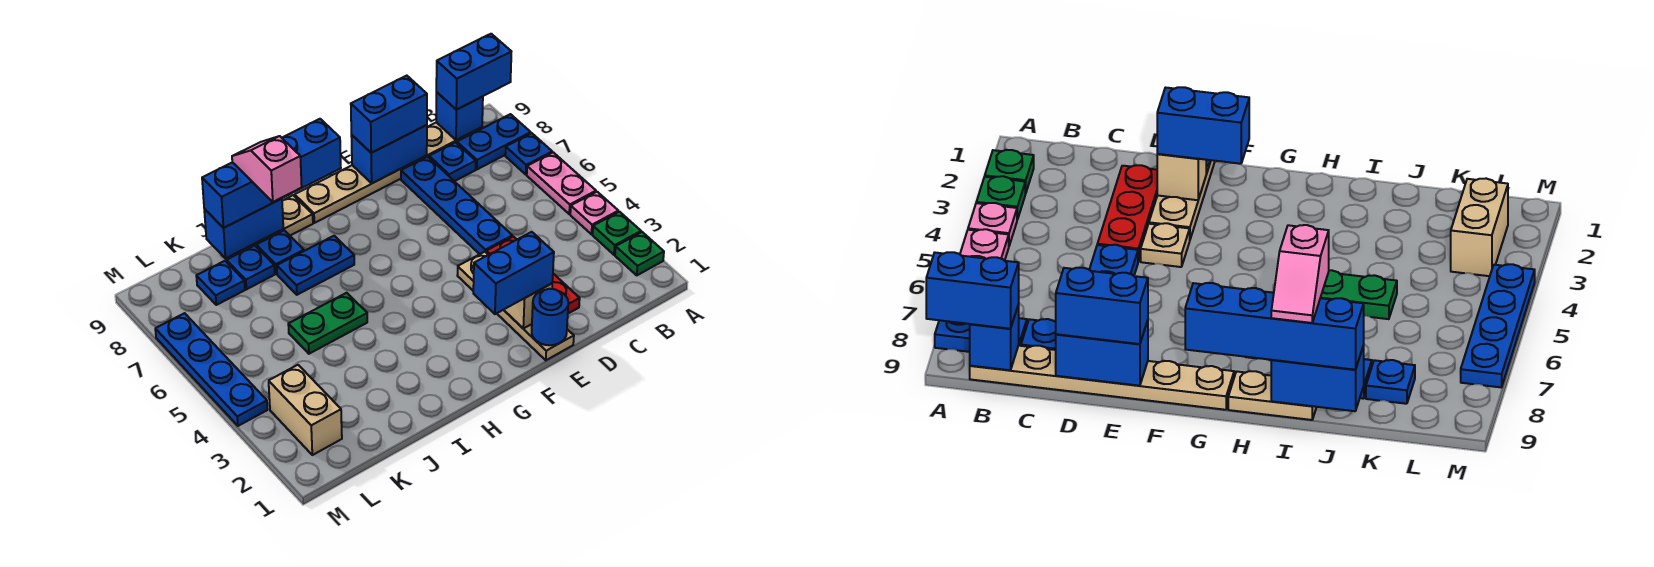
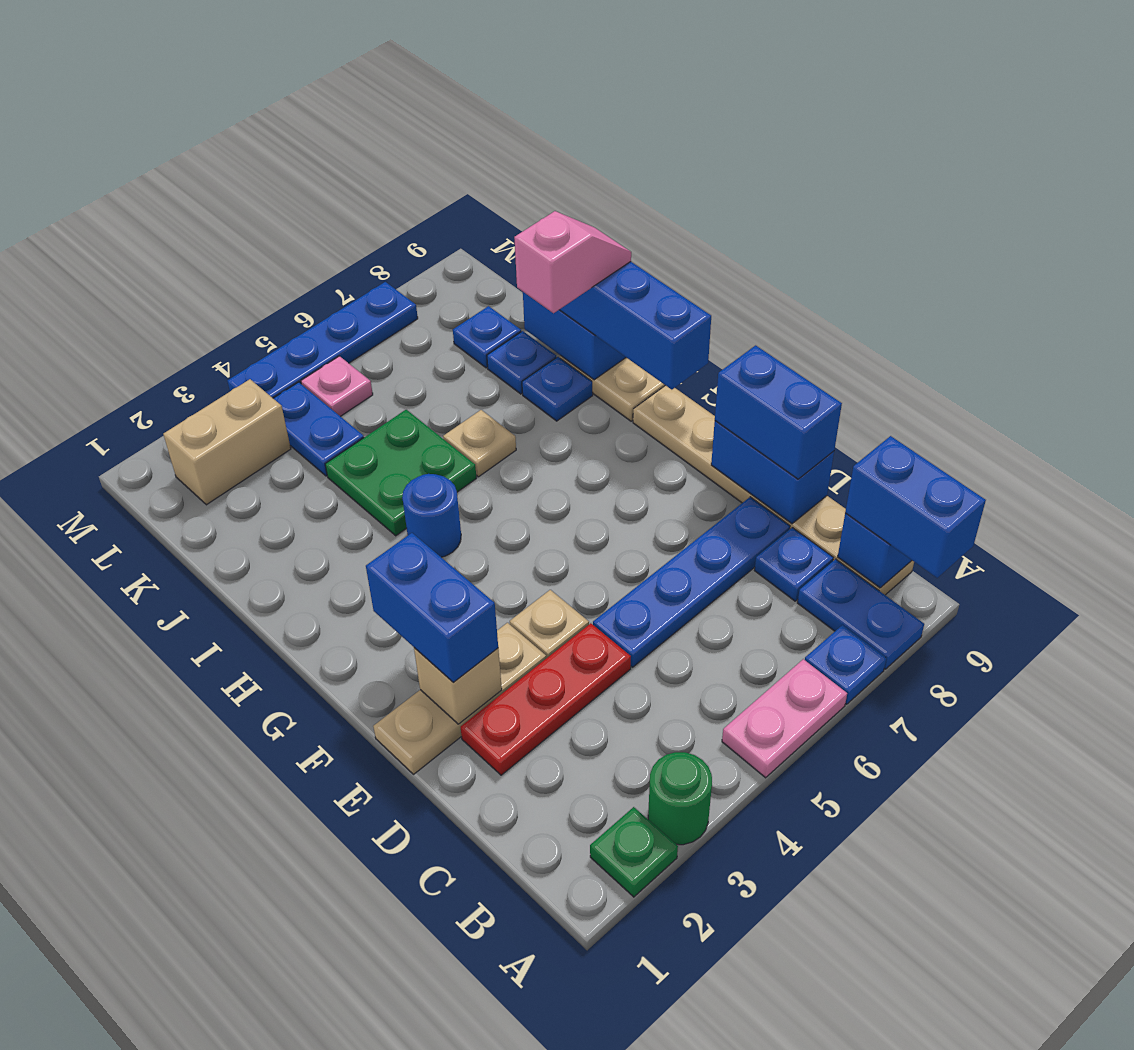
green plate A3 level 1 -> green round brick A3 level 1
pink plate A4 level 1 -> pink plate L5 level 1
blue round brick E1 level 2 -> blue round brick H4 level 1
blue plate H7:I7 level 1 -> blue plate K4:L4 level 1
green plate I5:J5 level 1 -> green plate I4:J5 level 1
none -> tan plate I6 level 1

